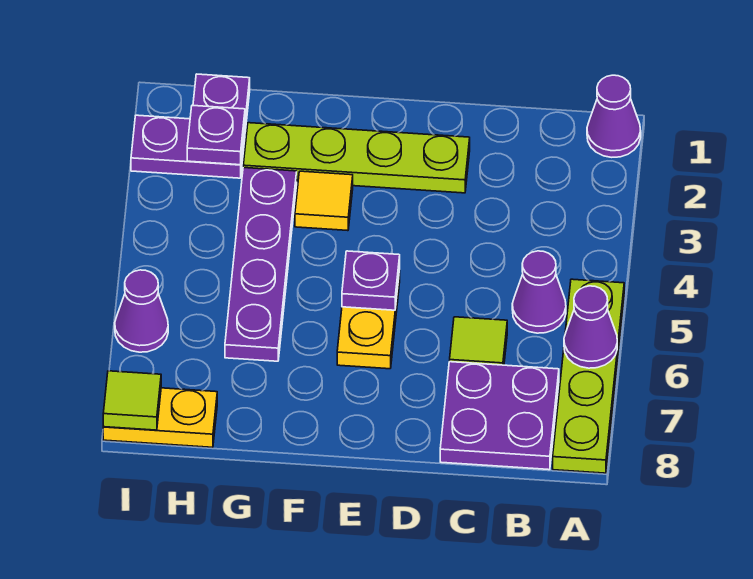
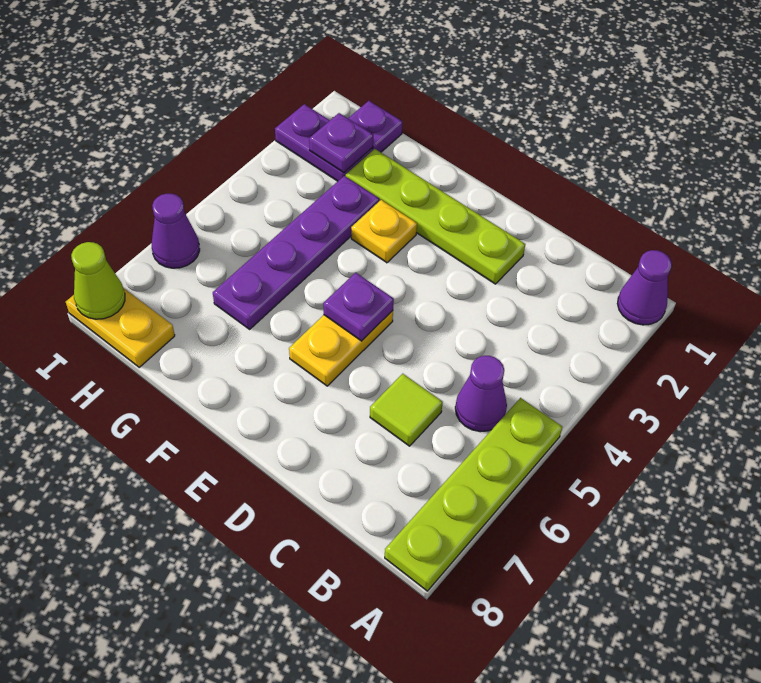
purple cone A6 level 2 -> none
purple plate B7:C8 level 1 -> none
yellow tile F3 level 1 -> yellow plate F3 level 1
lime tile I8 level 2 -> lime cone I8 level 2

